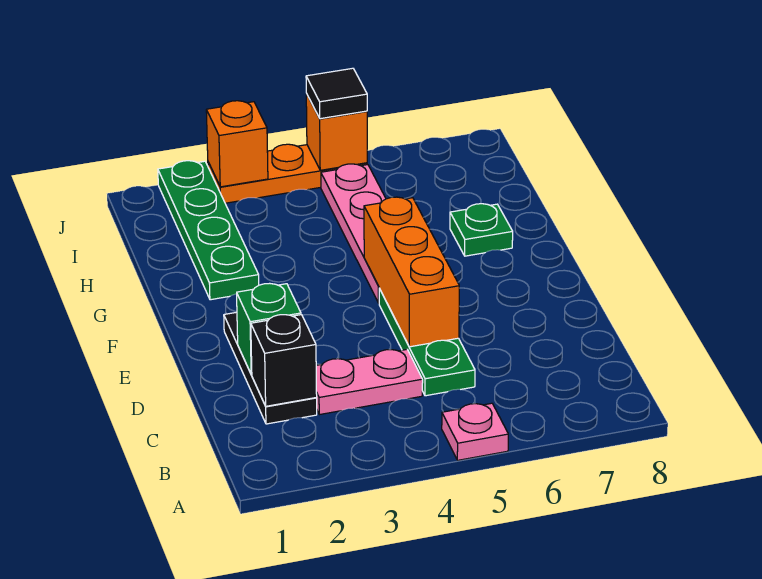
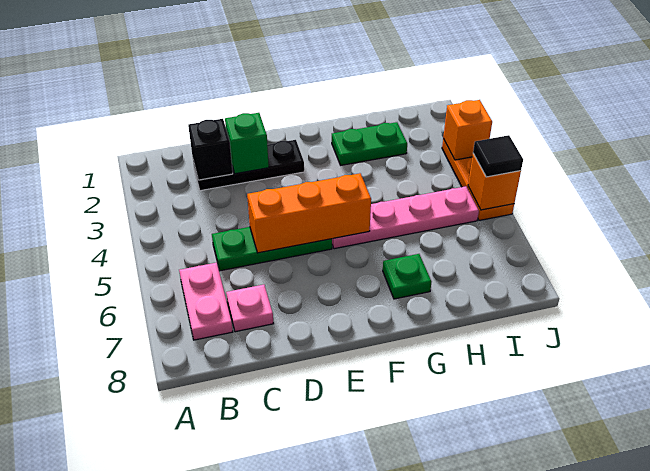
pink plate A5 level 1 -> pink plate C7 level 1
pink plate C3:C4 level 1 -> pink plate B6:B7 level 1
green plate G2:J2 level 1 -> green plate G2:H2 level 1

